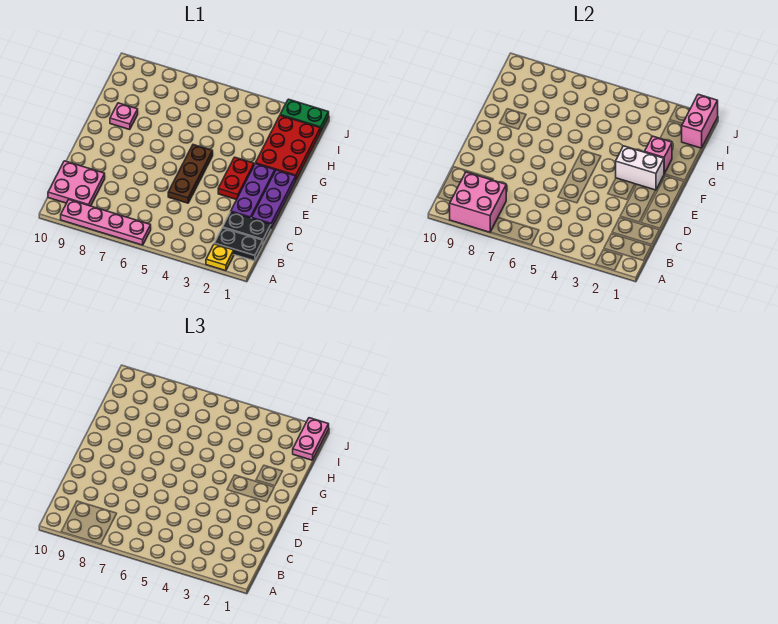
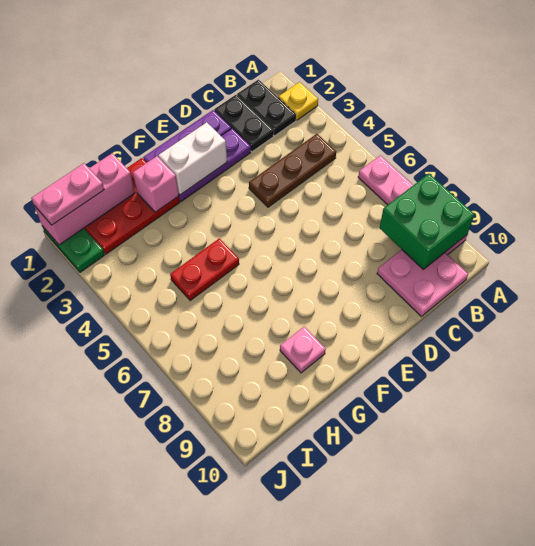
pink brick A8:B9 level 2 -> green brick A8:B9 level 2
brown plate D5:F5 level 1 -> brown plate B4:D4 level 1
red plate E3:F3 level 1 -> red plate G5:H5 level 1
white brick F2:F3 level 2 -> white brick E2:F2 level 2
pink brick I1:J1 level 2 -> pink brick H1:J1 level 2

